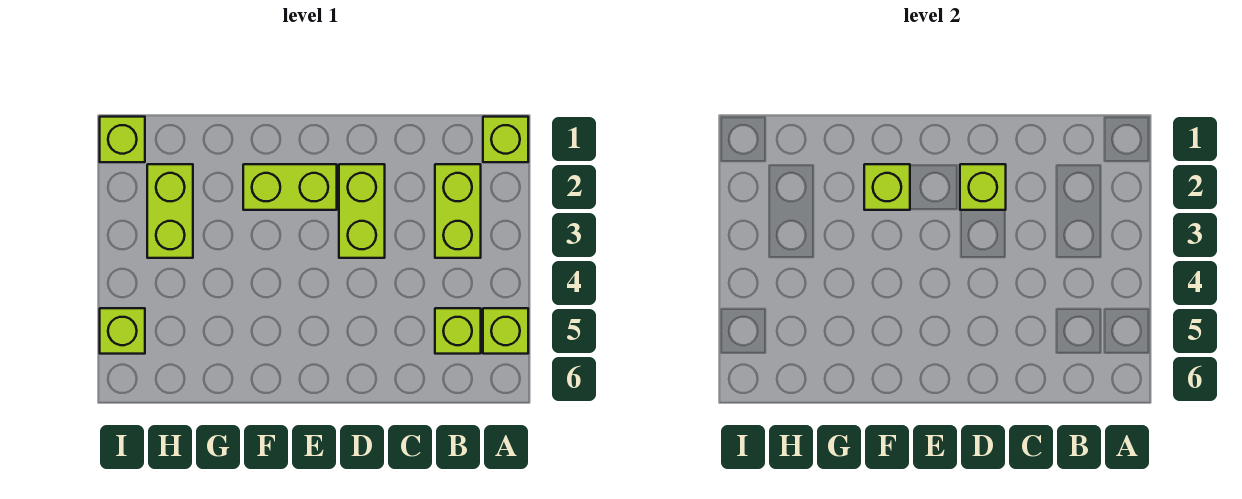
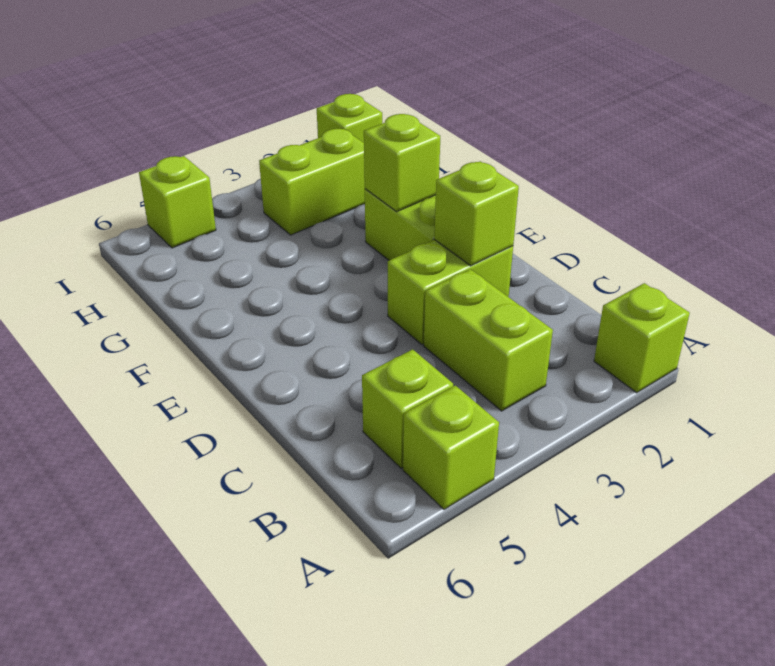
lime brick B2:B3 level 1 -> lime brick B3:C3 level 1

